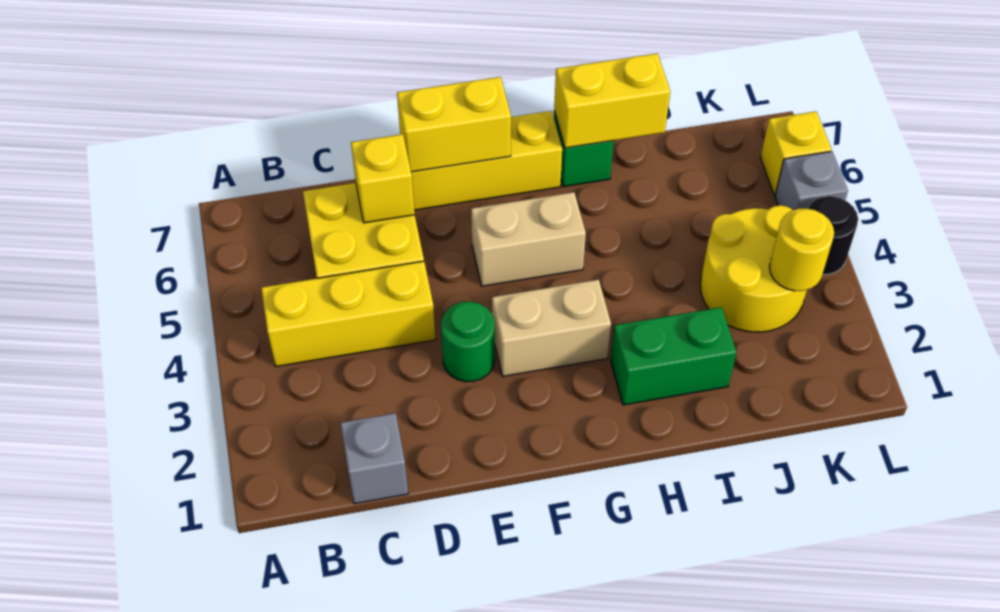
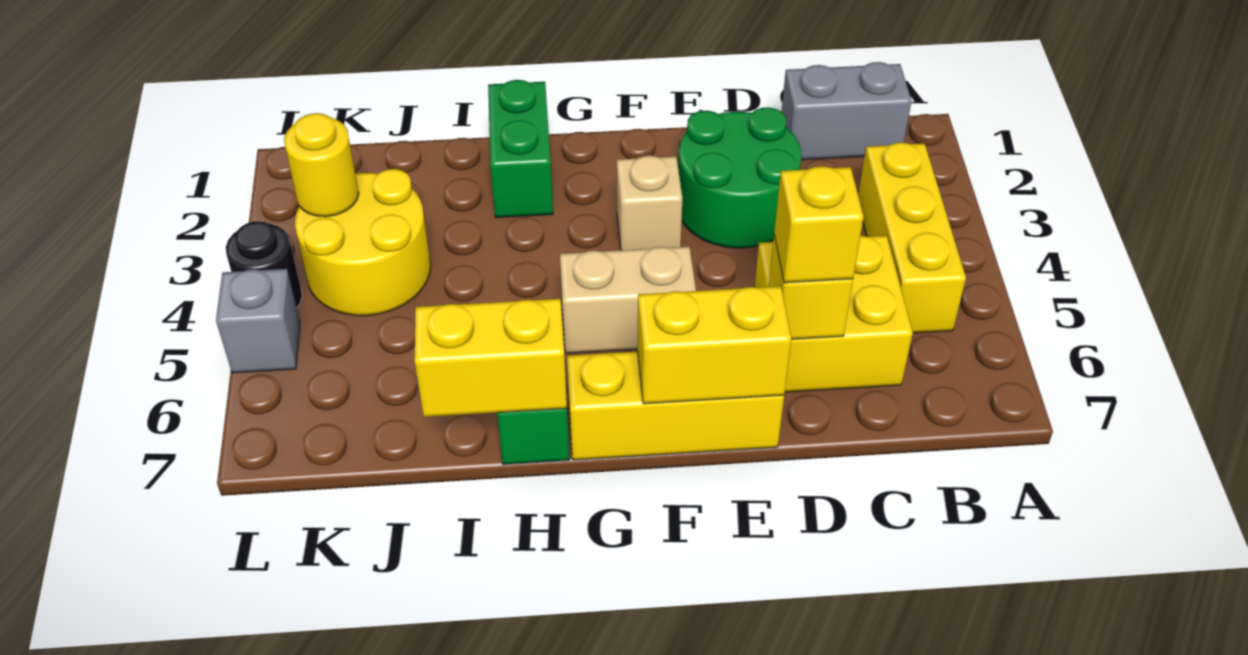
yellow brick B4:D4 level 1 -> yellow brick B3:B5 level 1
grey brick C1 level 1 -> grey brick B1:C1 level 1
green round brick E3 level 1 -> green round brick D2:E3 level 1
tan brick F3:G3 level 1 -> tan brick F3 level 1
green brick H2:I2 level 1 -> green brick H1:H2 level 1
yellow brick L6 level 1 -> yellow brick D6 level 3

